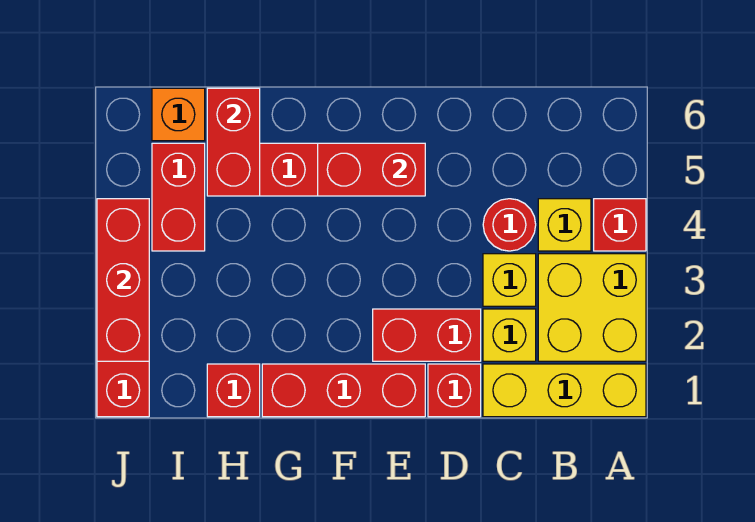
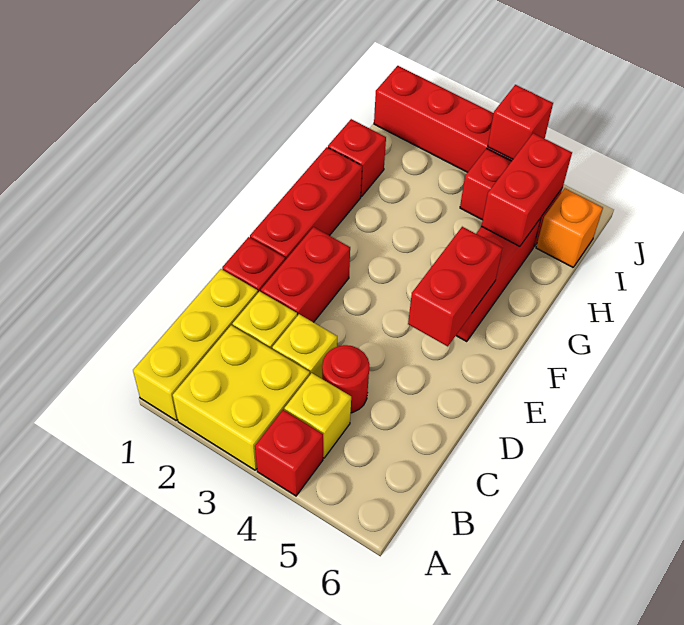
red brick H5:H6 level 2 -> red brick H5:I5 level 2
red brick J2:J4 level 2 -> red brick J4 level 2

